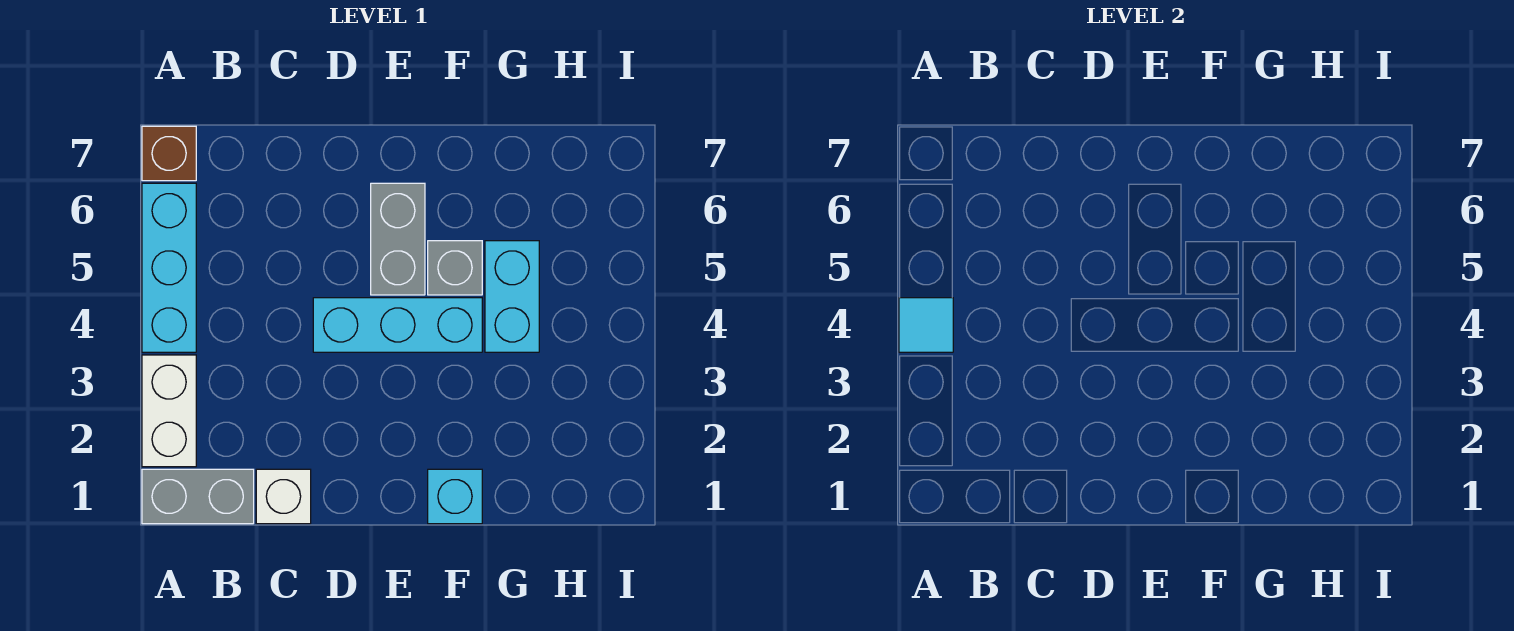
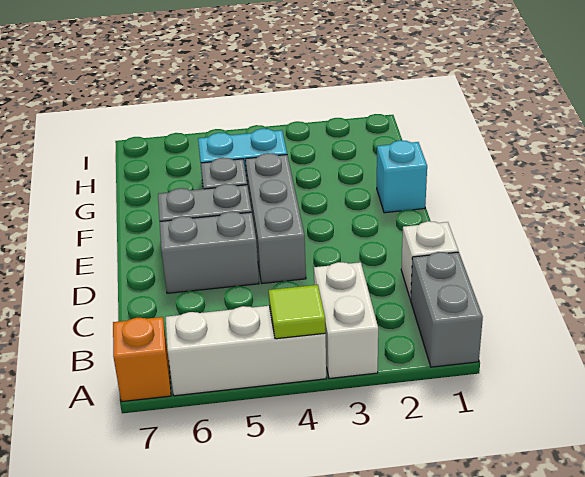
white brick A2:A3 level 1 -> white brick A3:B3 level 1
cyan brick A4:A6 level 1 -> white brick A4:A6 level 1
cyan tile A4 level 2 -> lime tile A4 level 2
brown brick A7 level 1 -> orange brick A7 level 1
cyan brick D4:F4 level 1 -> grey brick D4:F4 level 1
none -> grey brick D5:D6 level 1

